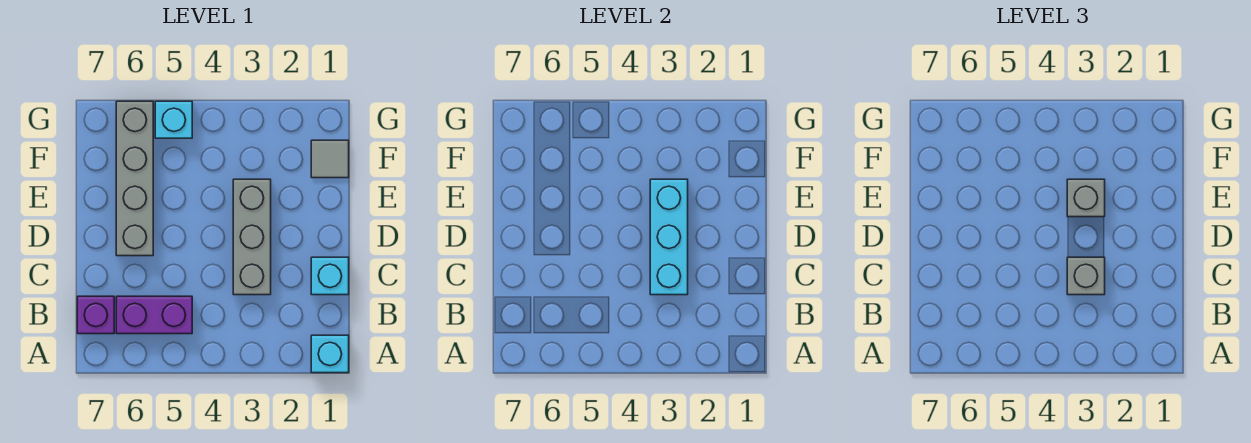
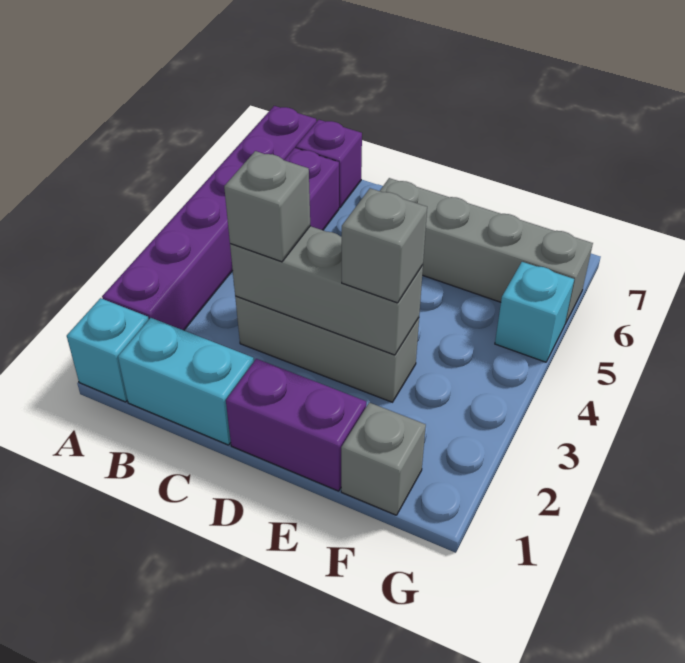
none -> purple brick A2:A7 level 1
cyan brick C1 level 1 -> cyan brick B1:C1 level 1
cyan brick C3:E3 level 2 -> grey brick C3:E3 level 2
none -> purple brick D1:E1 level 1
grey tile F1 level 1 -> grey brick F1 level 1

